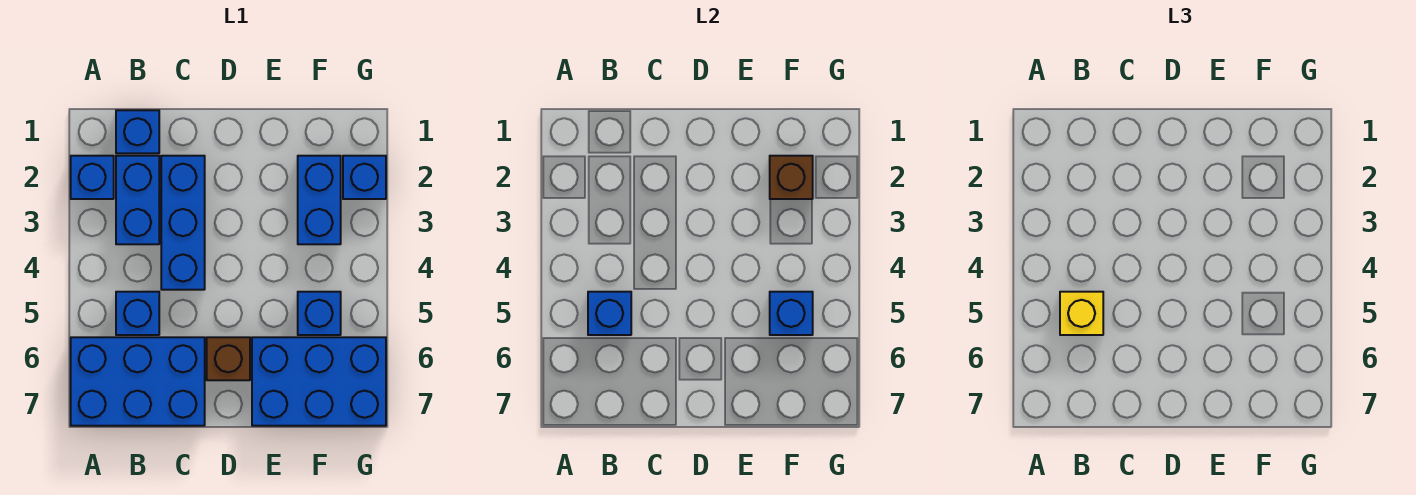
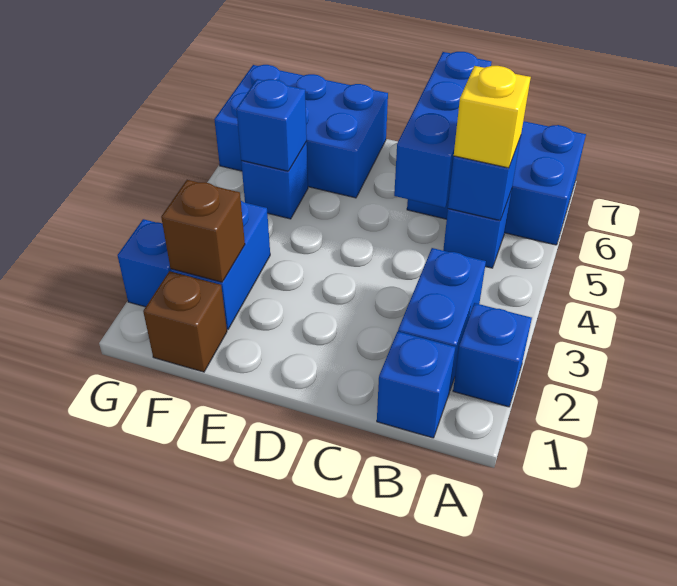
blue brick C2:C4 level 1 -> blue brick C5:C7 level 2
brown brick D6 level 1 -> brown brick F1 level 1

